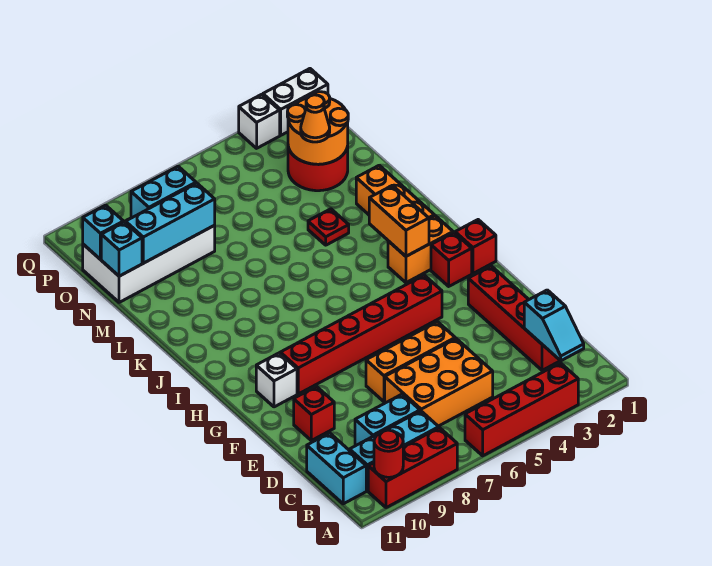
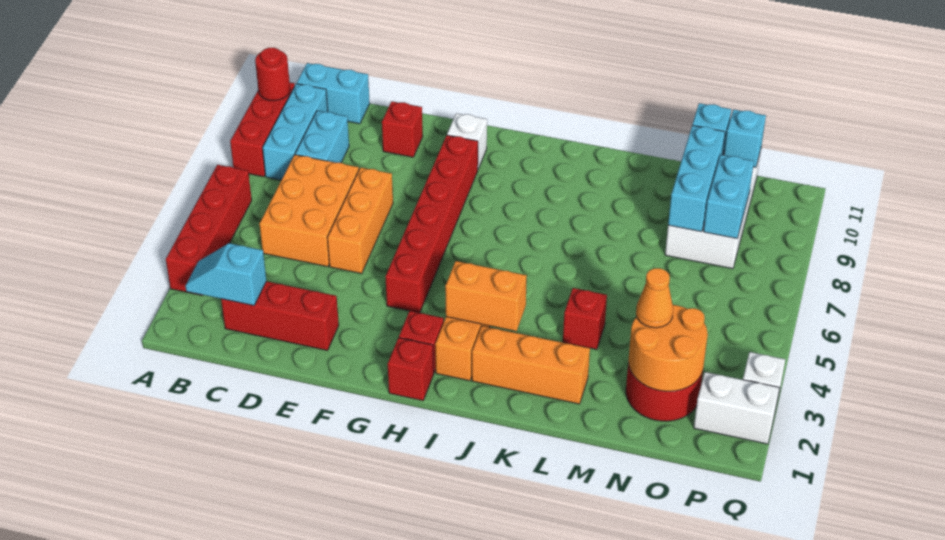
red brick C2:F2 level 1 -> red brick C2:E2 level 1
red plate L4 level 1 -> red brick L4 level 1
white brick Q1:Q2 level 1 -> white brick P2:Q2 level 1

